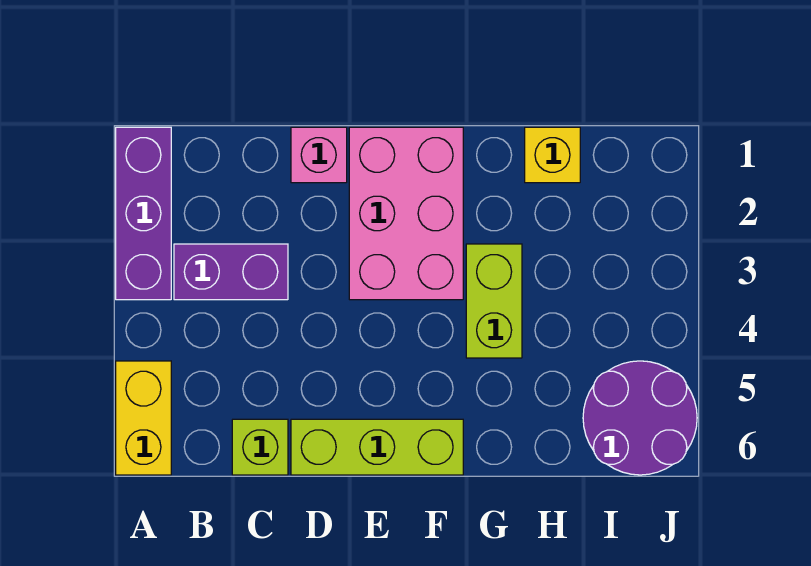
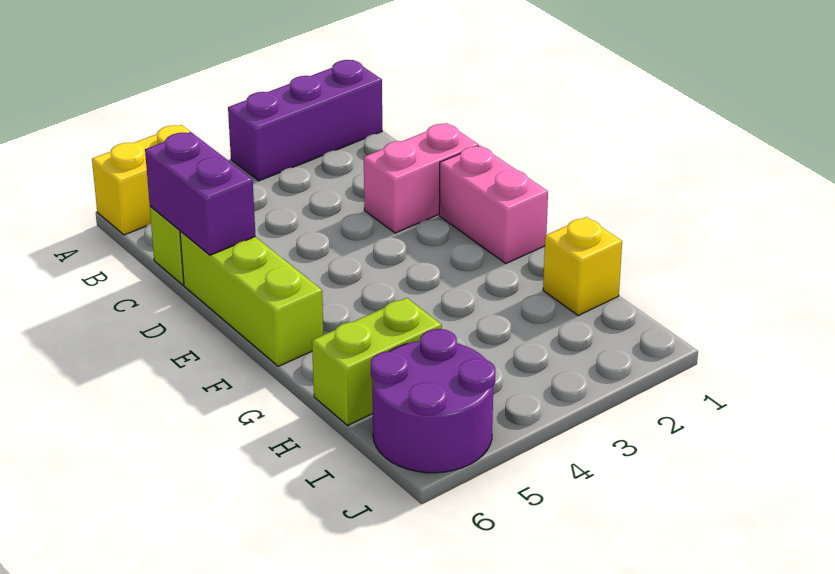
purple brick B3:C3 level 1 -> purple brick C6:D6 level 2
pink brick D1 level 1 -> pink brick D1:D2 level 1
pink brick E1:F3 level 1 -> pink brick E1:F1 level 1
lime brick G3:G4 level 1 -> lime brick H5:H6 level 1

